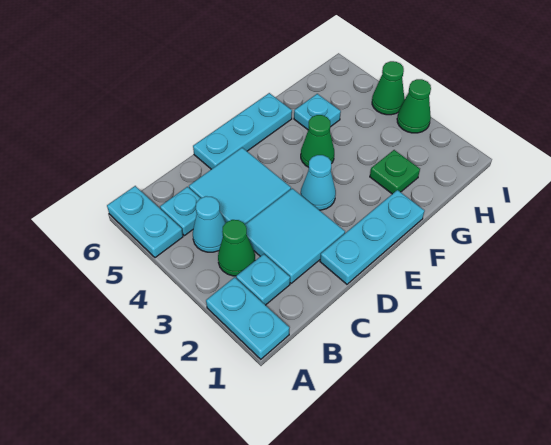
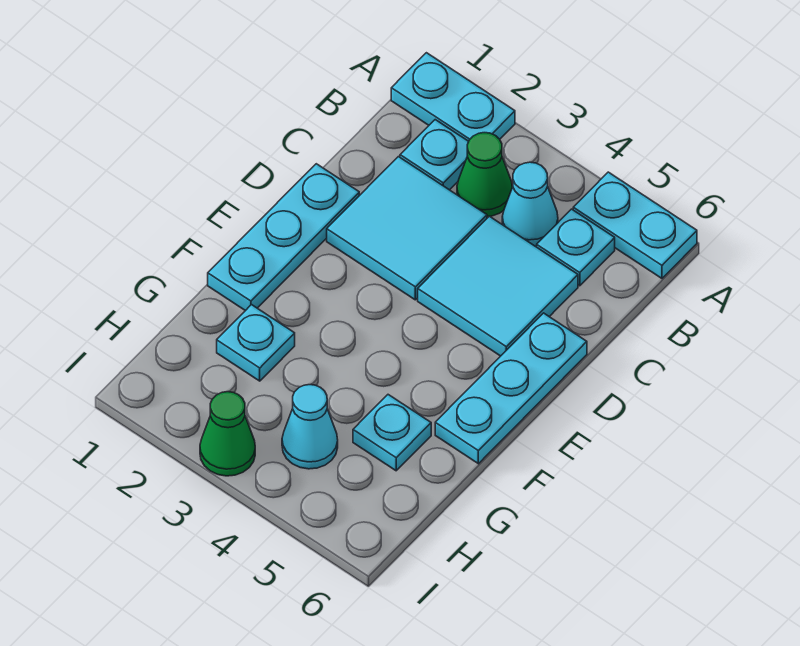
cyan cone E3 level 1 -> cyan cone H4 level 1
green cone F4 level 1 -> none
green plate G2 level 1 -> cyan plate G2 level 1
green cone I4 level 1 -> none

